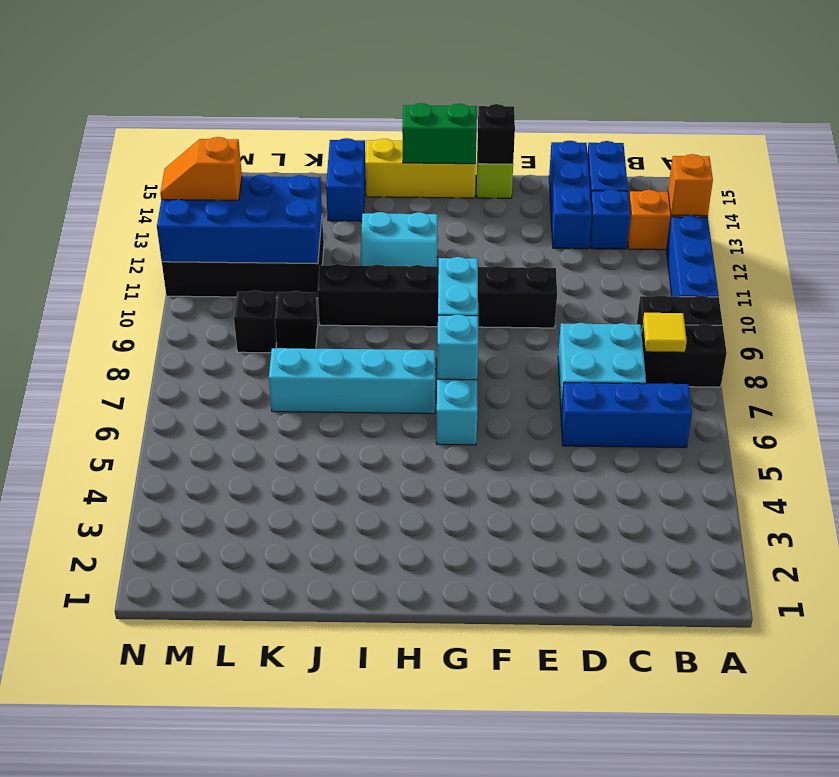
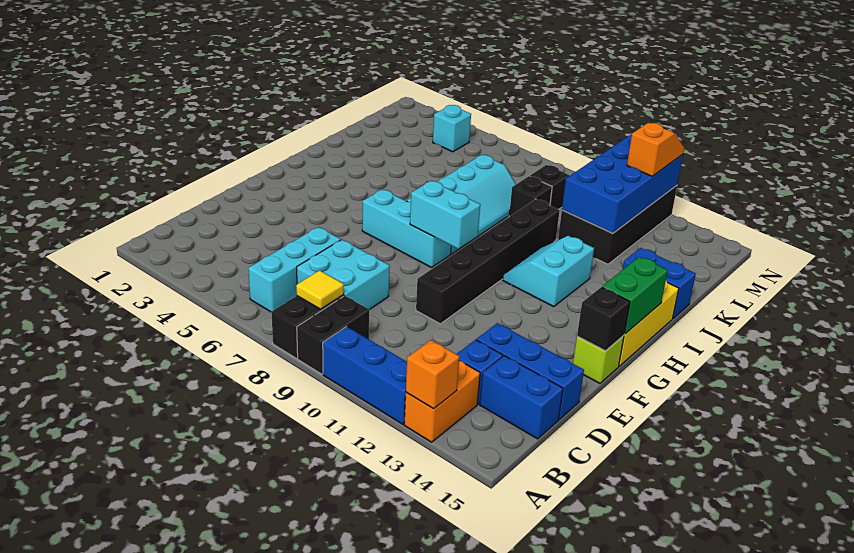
blue brick B6:D6 level 1 -> cyan brick B6:D6 level 1
cyan brick G7 level 2 -> cyan brick M4 level 1

